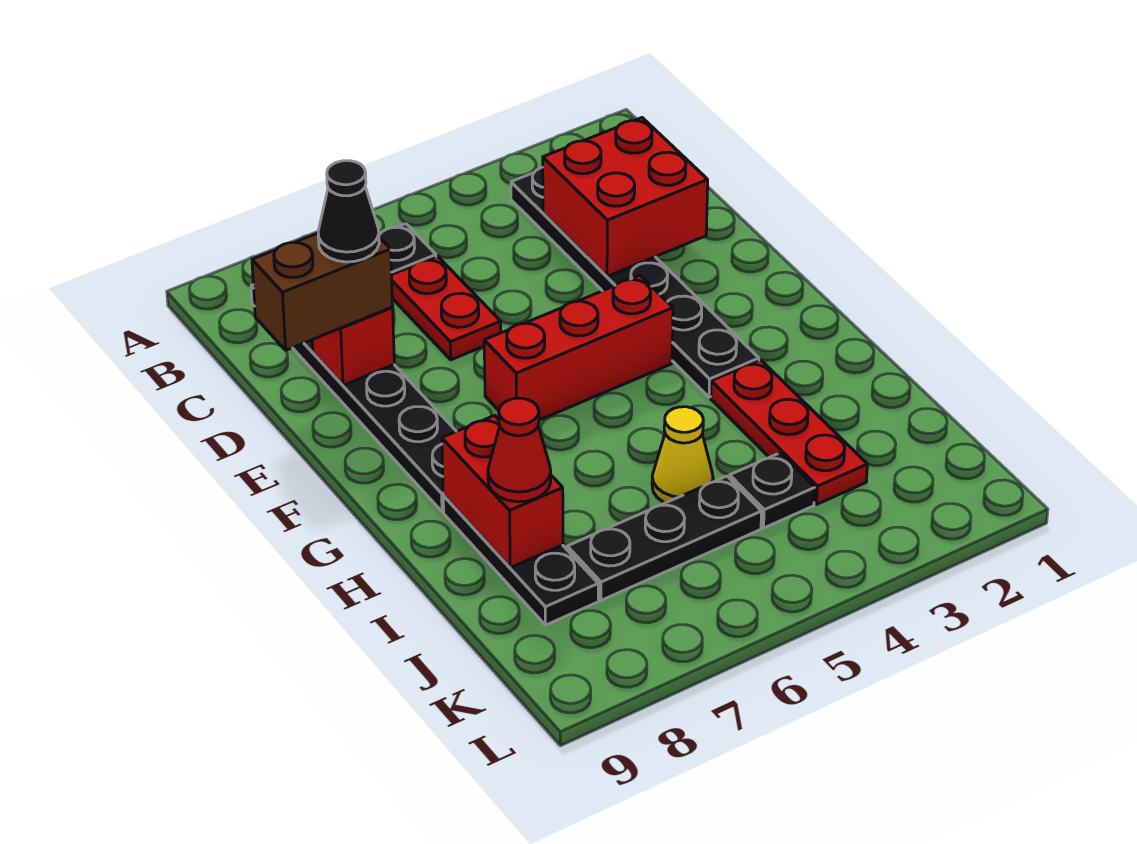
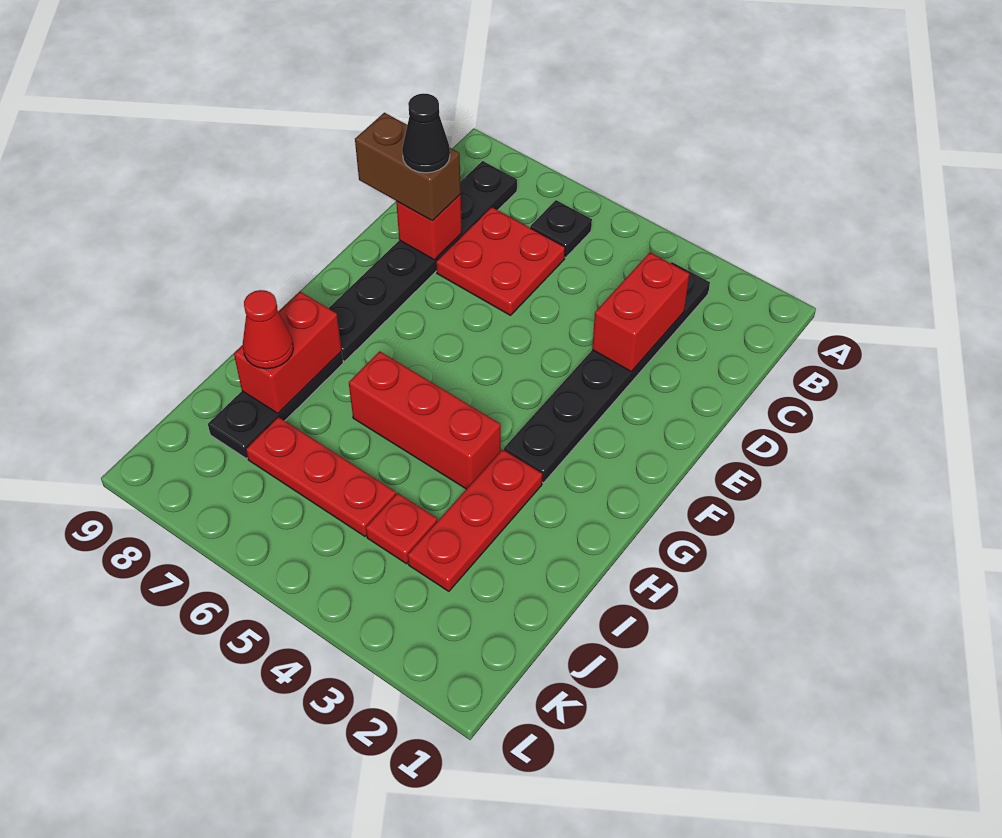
red brick C2:D3 level 2 -> red brick C3:D3 level 2
red plate C6:D6 level 1 -> red plate C6:D7 level 1
red brick F4:F6 level 1 -> red brick H4:H6 level 1
yellow cone I5 level 1 -> none
black plate J4 level 1 -> red plate J4 level 1
black plate J5:J7 level 1 -> red plate J5:J7 level 1

